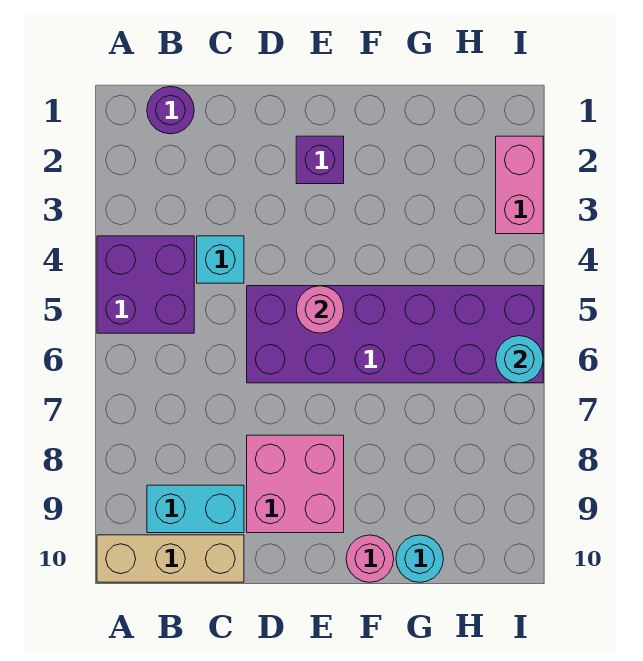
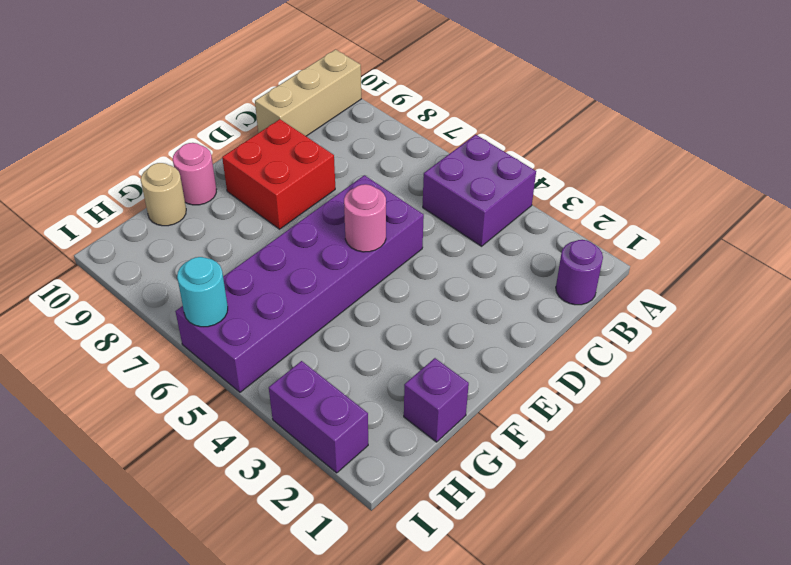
cyan brick B9:C9 level 1 -> none
cyan brick C4 level 1 -> none
pink brick D8:E9 level 1 -> red brick D8:E9 level 1
purple brick E2 level 1 -> purple brick G1 level 1
cyan round brick G10 level 1 -> tan round brick G10 level 1
pink brick I2:I3 level 1 -> purple brick I2:I3 level 1

